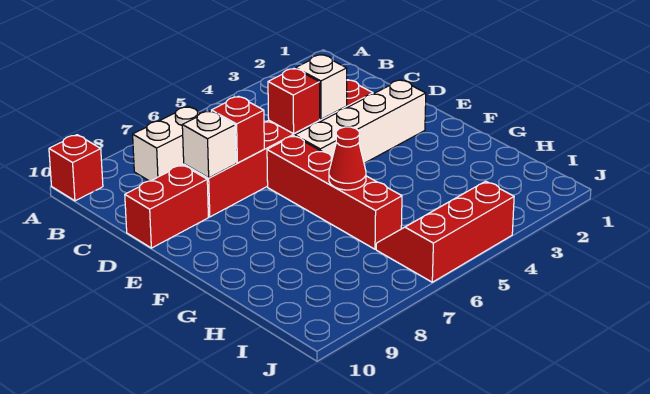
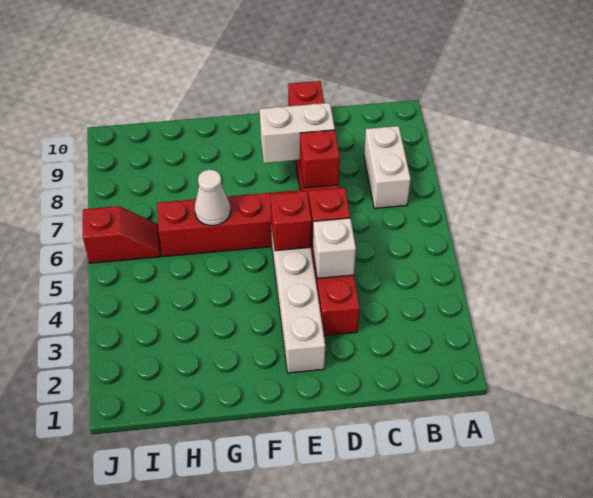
red brick A10 level 1 -> red brick E5 level 2
white brick D8 level 2 -> white brick D8:E8 level 2
red cone G6 level 2 -> white cone G6 level 2
red slope I4:J6 level 1 top J -> red slope I6:J6 level 1 top J

